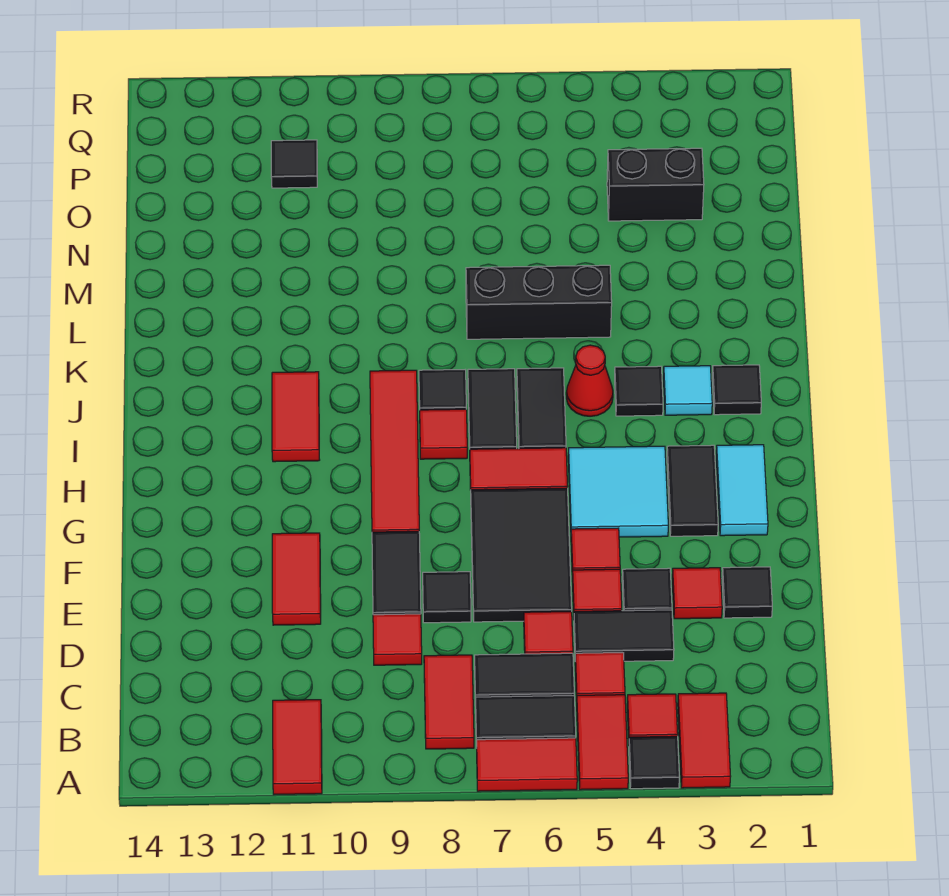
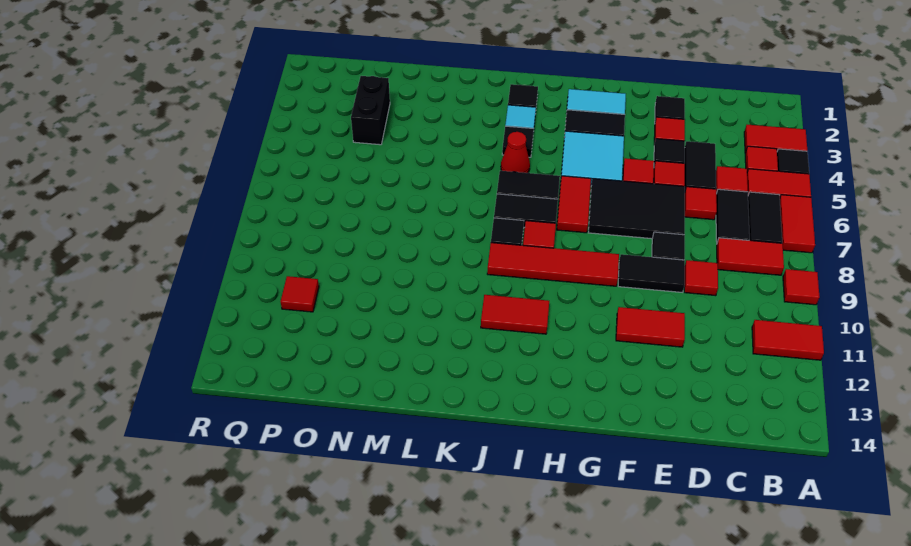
none -> red tile A9 level 1
black brick L5:L7 level 1 -> none
black tile P11 level 1 -> red tile P11 level 1

